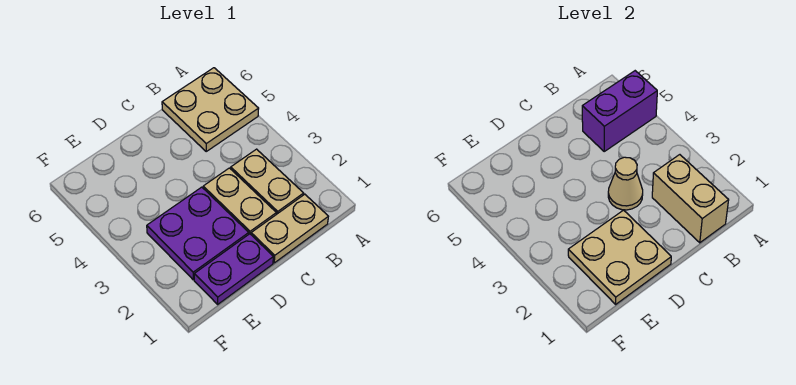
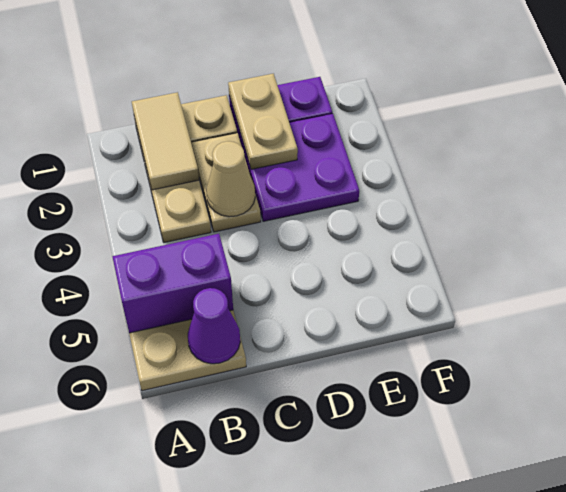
tan brick B1:B2 level 2 -> tan tile B1:B2 level 2
none -> purple cone B6 level 2
tan plate D1:E2 level 2 -> tan plate D1:D2 level 2

